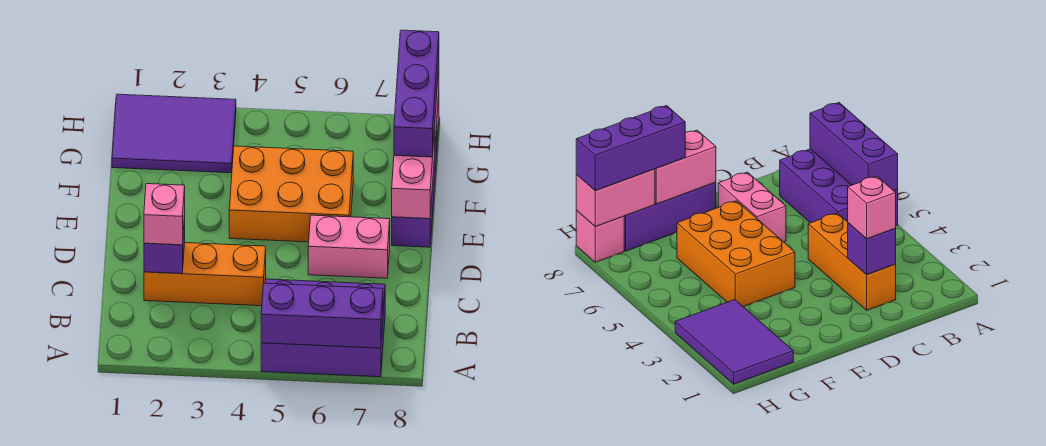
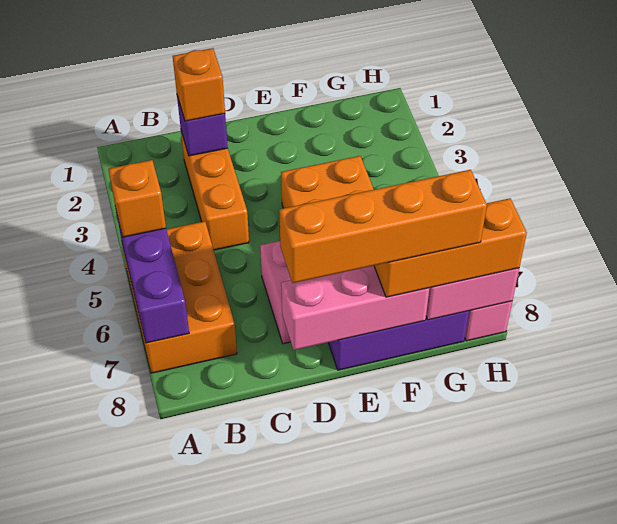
purple brick A5:B7 level 1 -> orange brick A5:B7 level 1
none -> orange brick A5 level 3
pink brick C2 level 3 -> orange brick C2 level 3
none -> orange brick D8:G8 level 4
pink brick E8:F8 level 2 -> pink brick D8:F8 level 2
purple brick F8:H8 level 3 -> orange brick F8:H8 level 3
purple tile G1:H3 level 1 -> none

